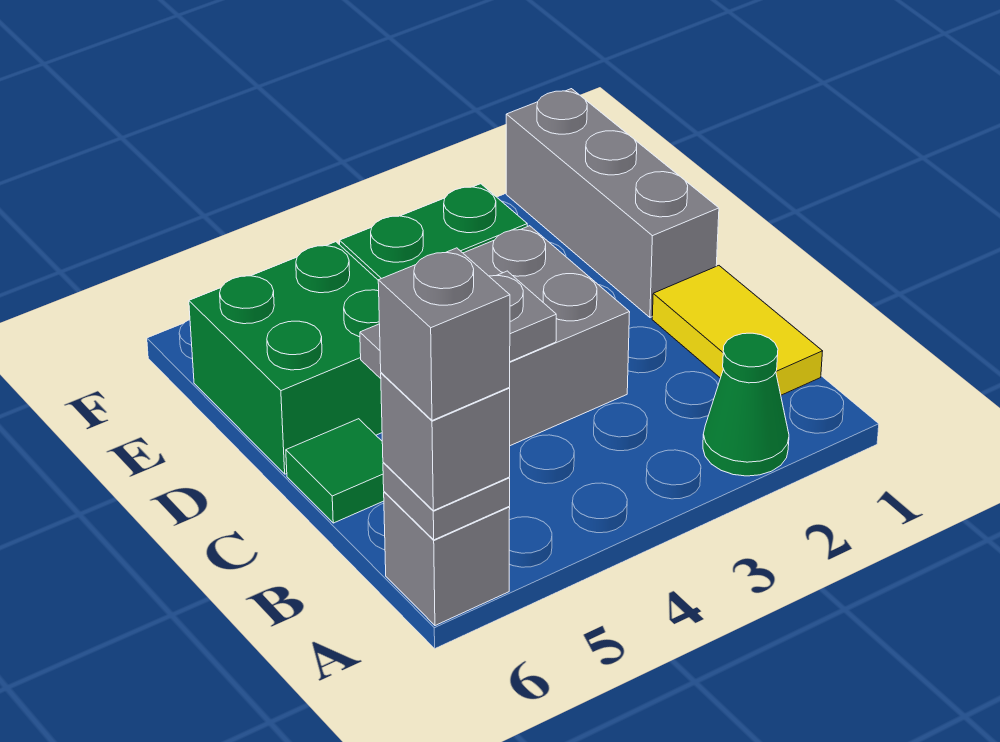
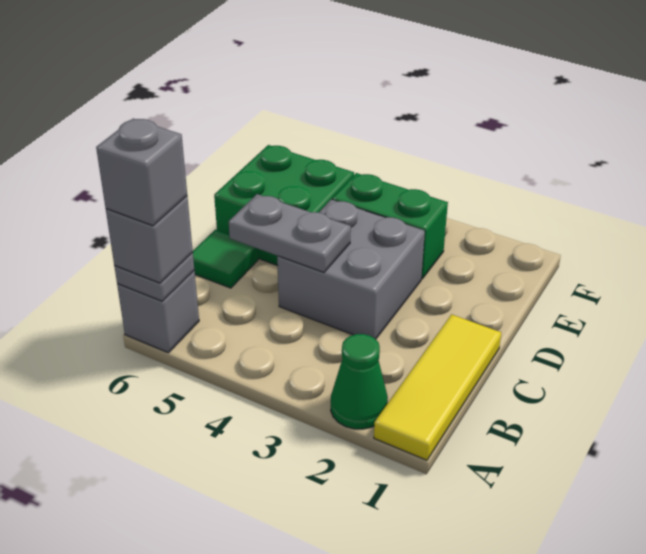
yellow tile B1:C1 level 1 -> yellow tile A1:C1 level 1
grey brick D1:F1 level 1 -> none

